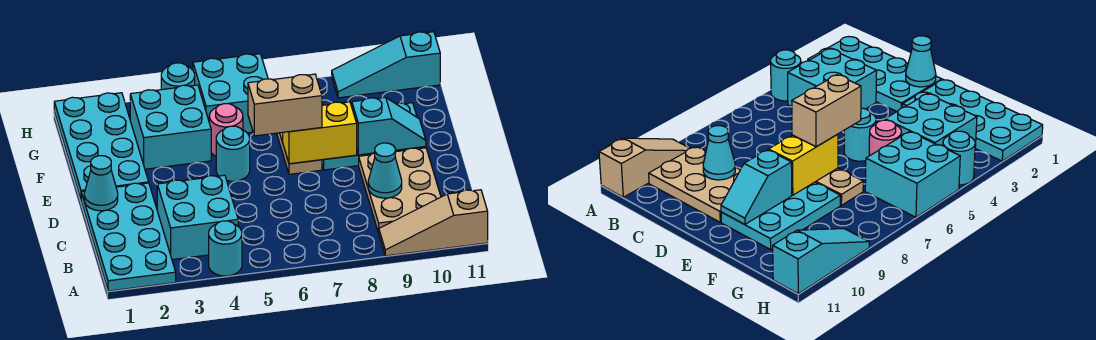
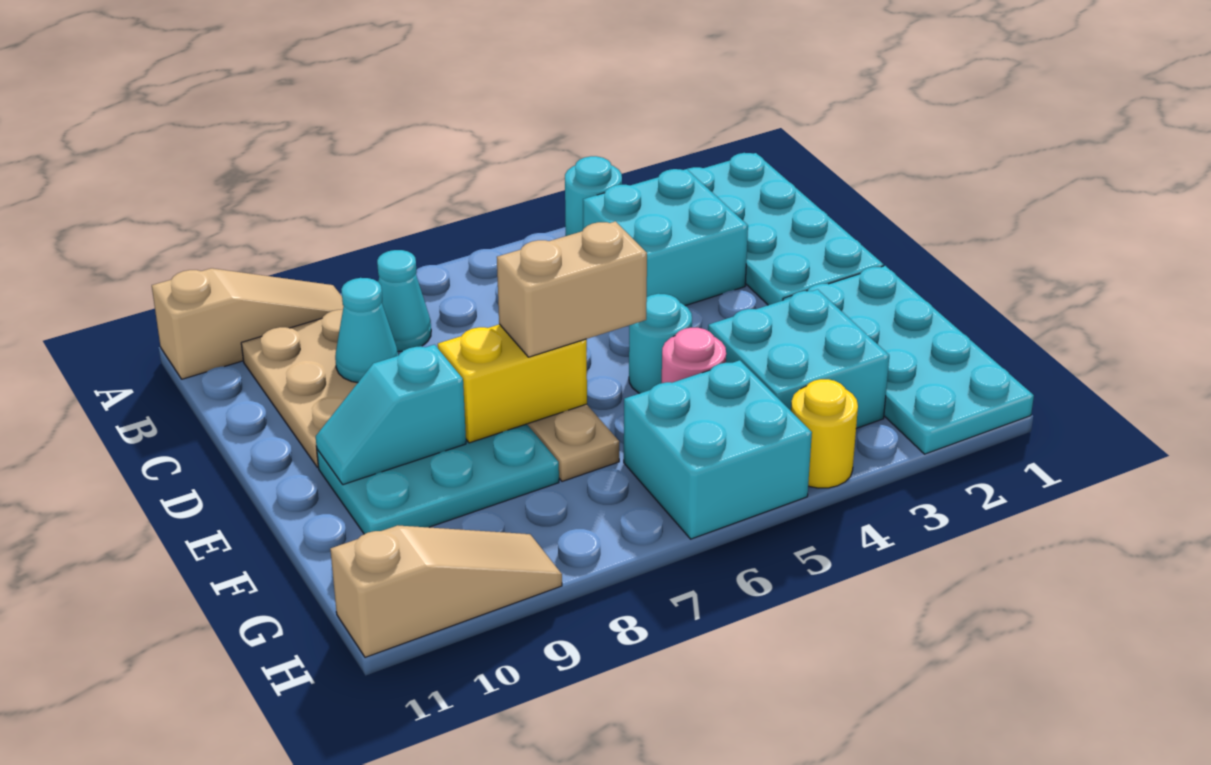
cyan cone D1 level 2 -> cyan cone B8 level 1
cyan round brick H4 level 1 -> yellow round brick H4 level 1
cyan slope H9:H11 level 1 top 11 -> tan slope H9:H11 level 1 top 11

